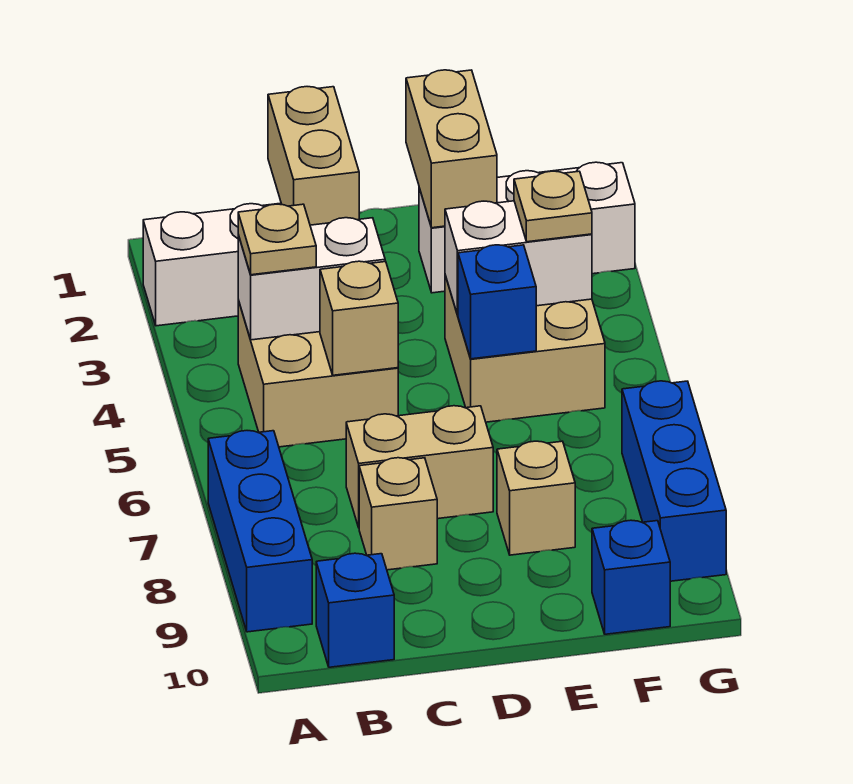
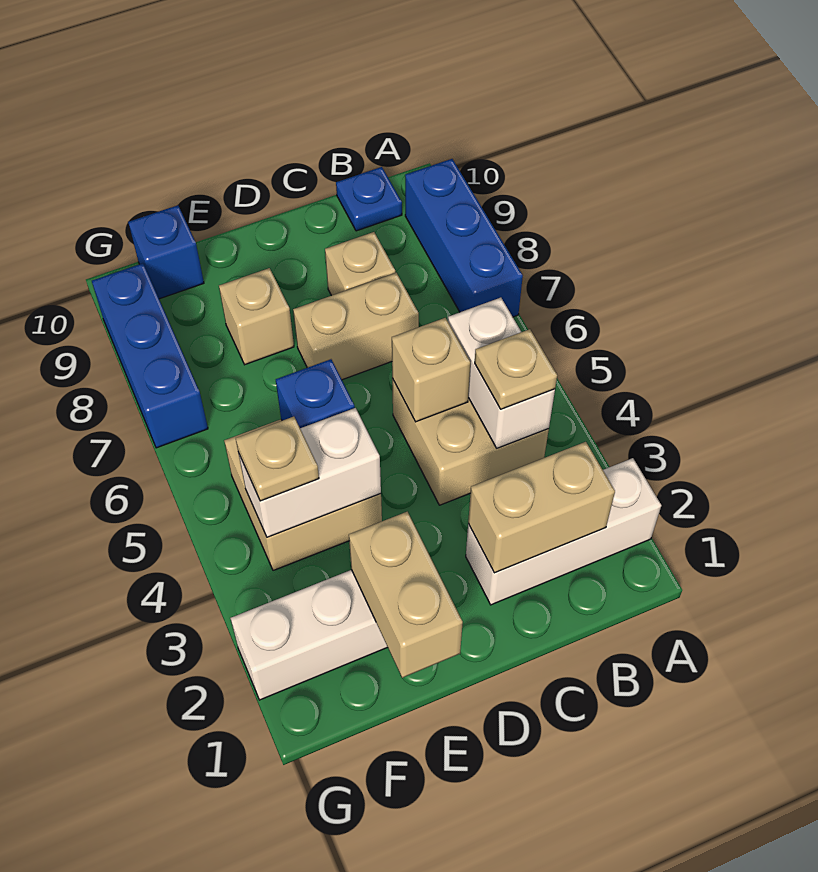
white brick B4:C4 level 2 -> white brick B4:B5 level 2
blue brick B10 level 1 -> blue plate B10 level 1
tan brick C1:C2 level 2 -> tan brick B2:C2 level 2

